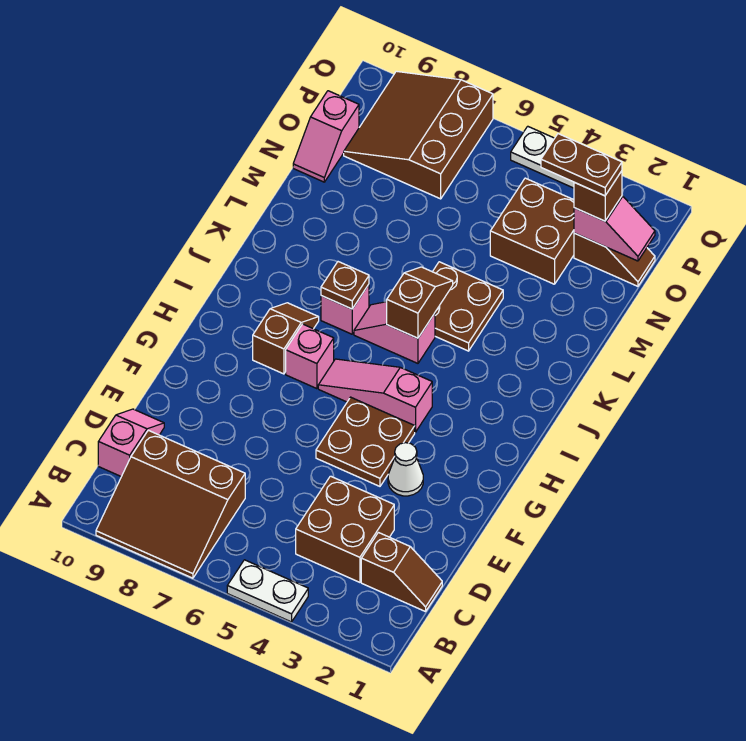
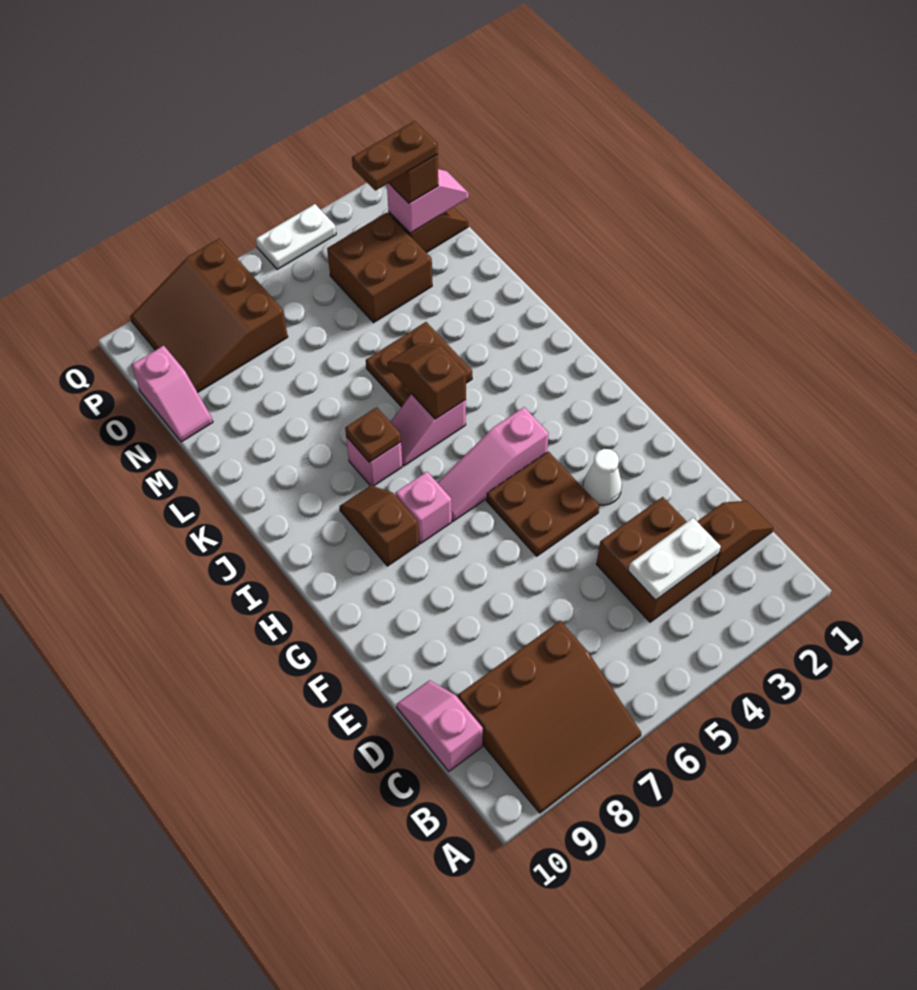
white plate A4:A5 level 1 -> white plate C3:C4 level 2

